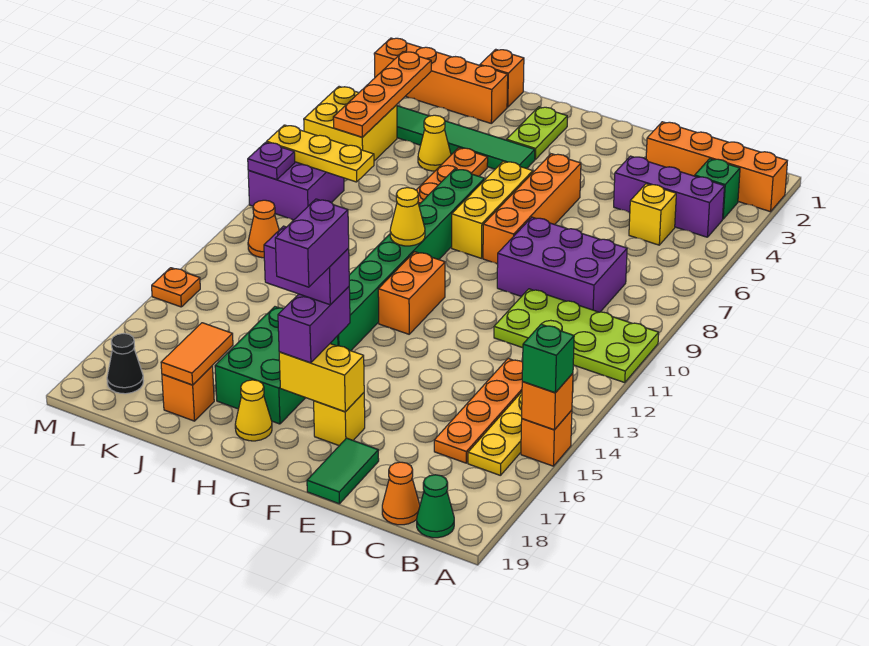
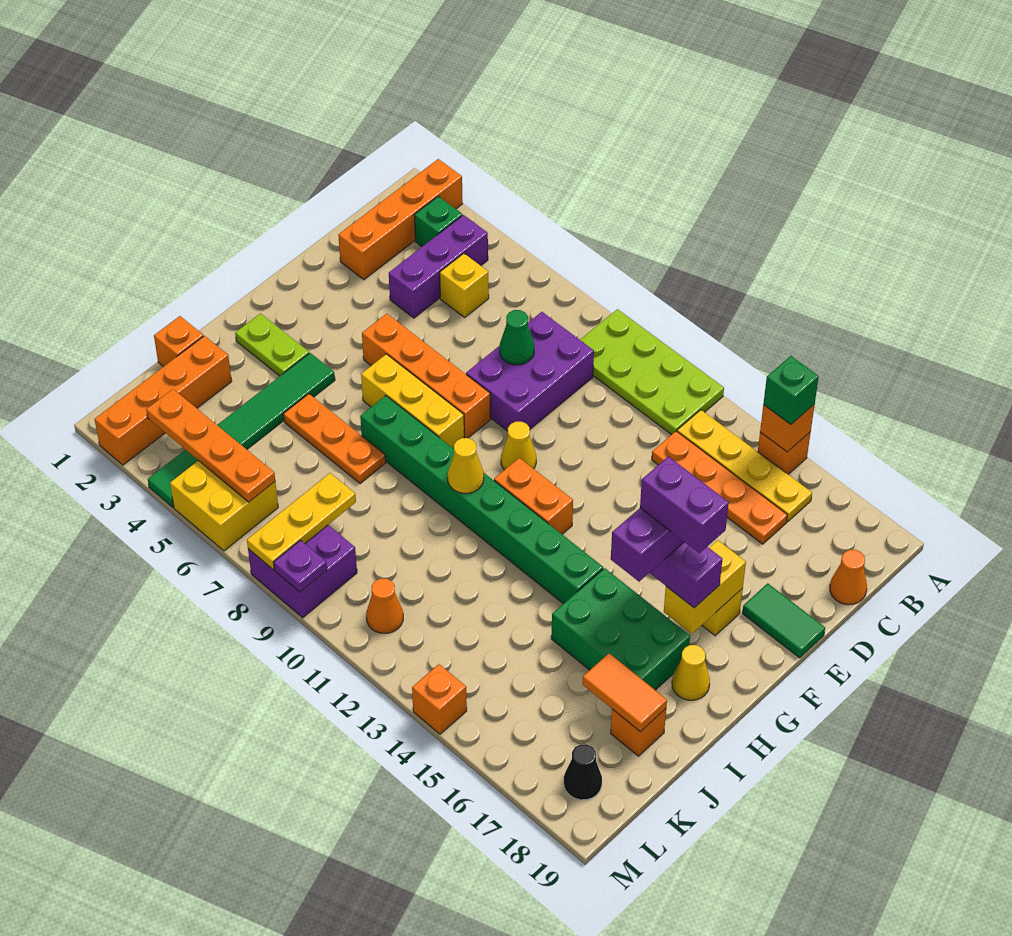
lime plate A10:D11 level 1 -> lime plate A9:B12 level 1
green cone B19 level 1 -> green cone D8 level 2
yellow cone J5 level 1 -> yellow cone F10 level 1
orange plate M14 level 1 -> orange brick M14 level 1

